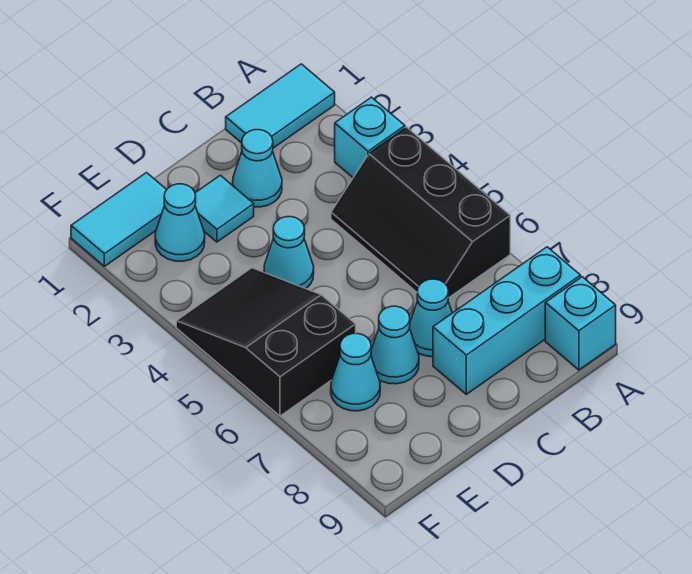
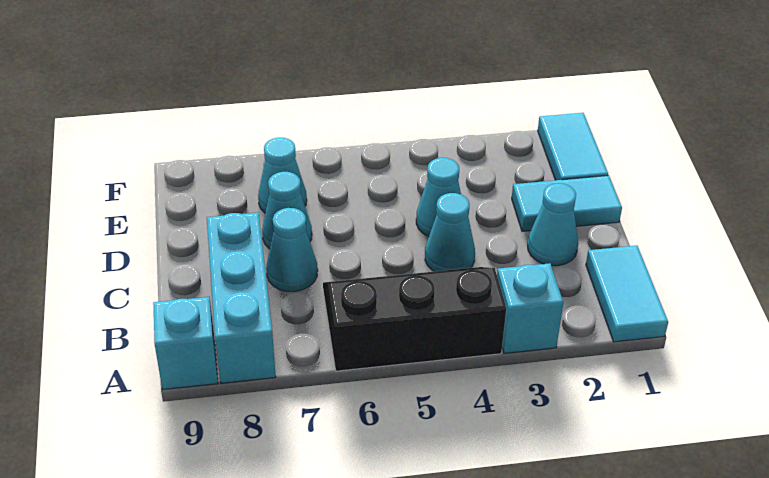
cyan tile D2 level 1 -> cyan tile D1:D2 level 1
cyan cone E2 level 1 -> cyan cone C4 level 1
black slope E4:F6 level 1 top 6 -> none

